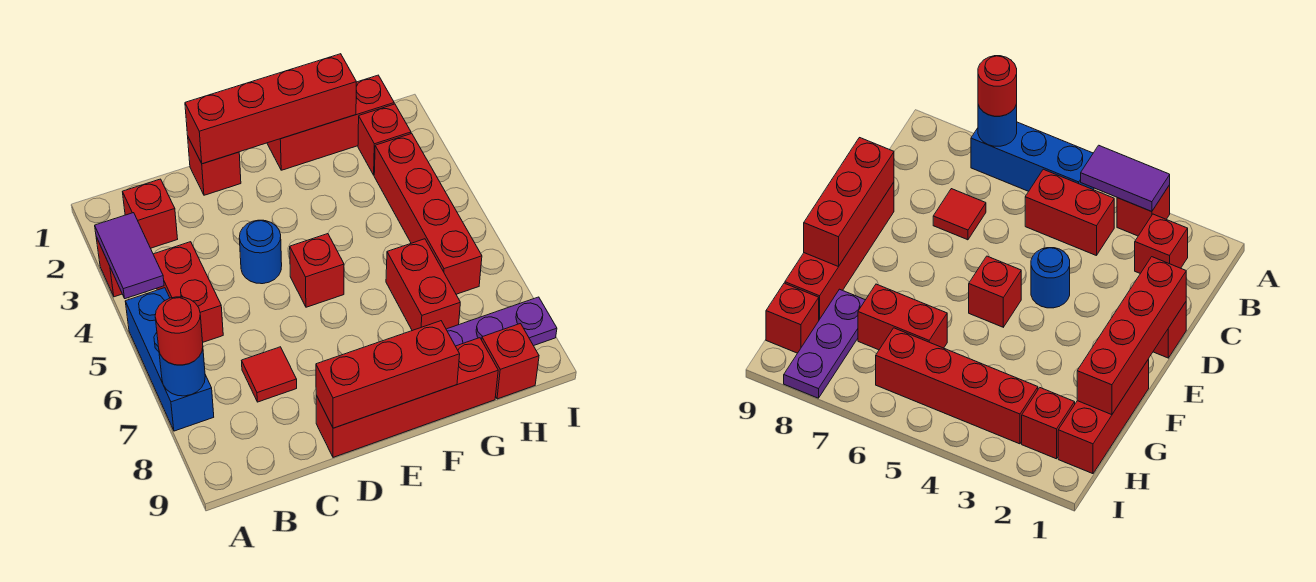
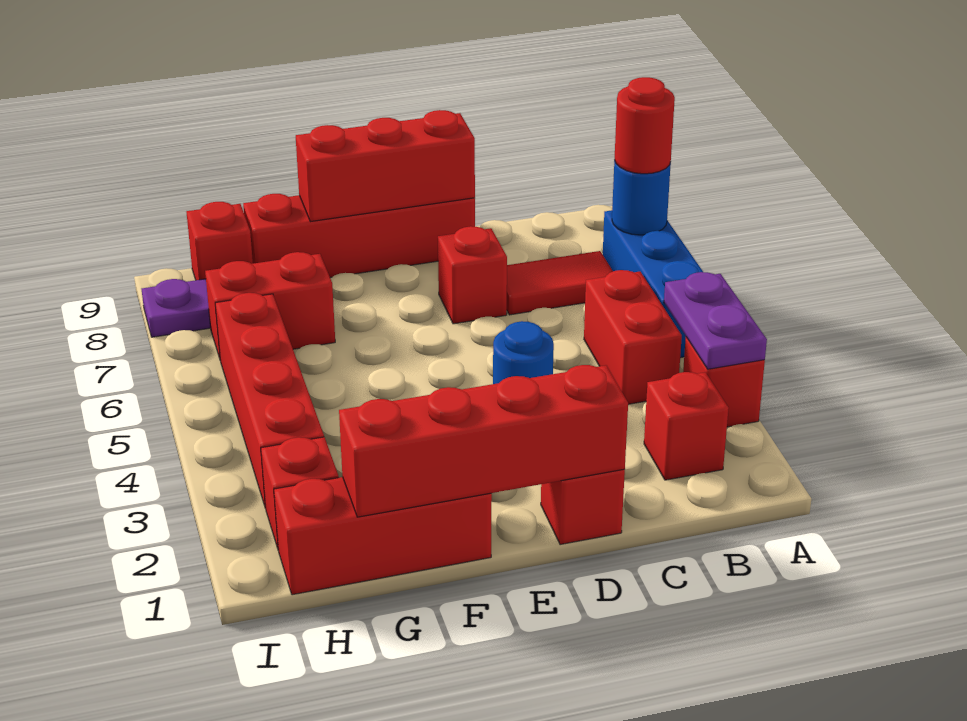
purple tile A3:A4 level 2 -> purple plate A3:A4 level 2
red tile C7 level 1 -> red tile B7:C7 level 1
red brick E5 level 1 -> red brick D7 level 1
red brick G6:G7 level 1 -> red brick G7:H7 level 1

